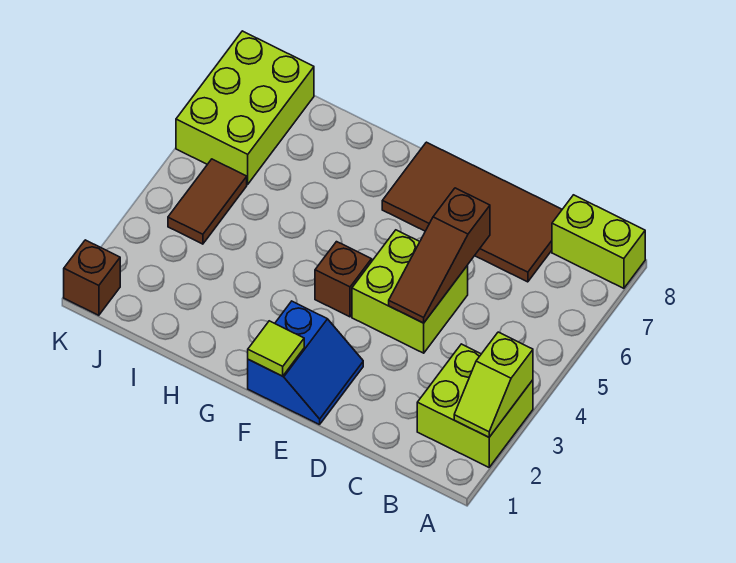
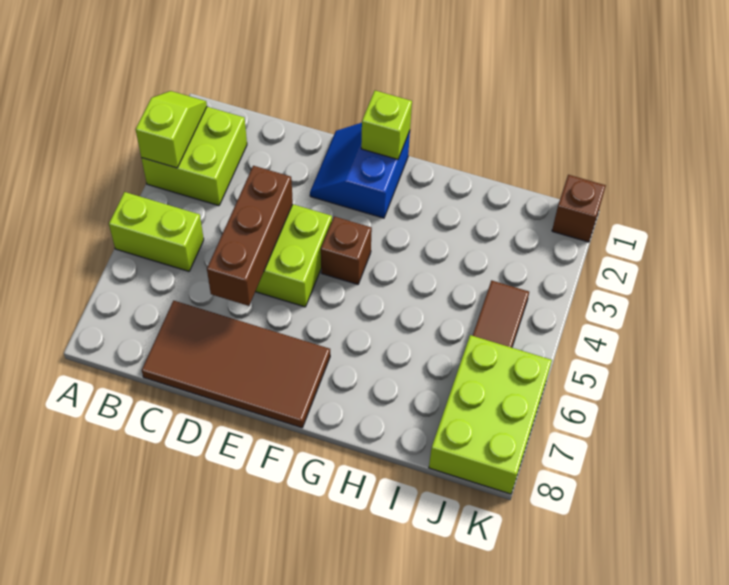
lime brick A8:B8 level 1 -> lime brick A5:B5 level 1
brown slope D4:D6 level 2 top 6 -> brown brick D4:D6 level 2
lime tile F1 level 2 -> lime brick F1 level 2

